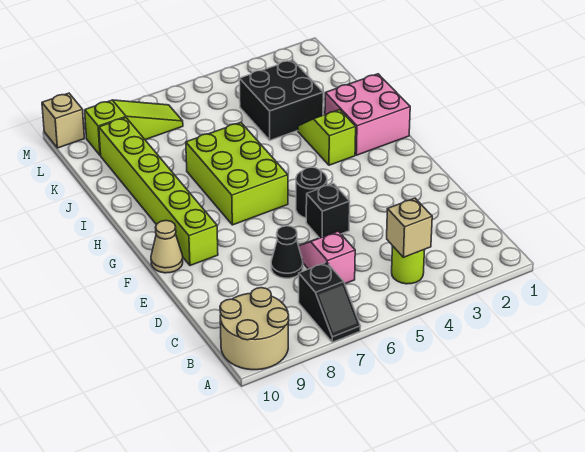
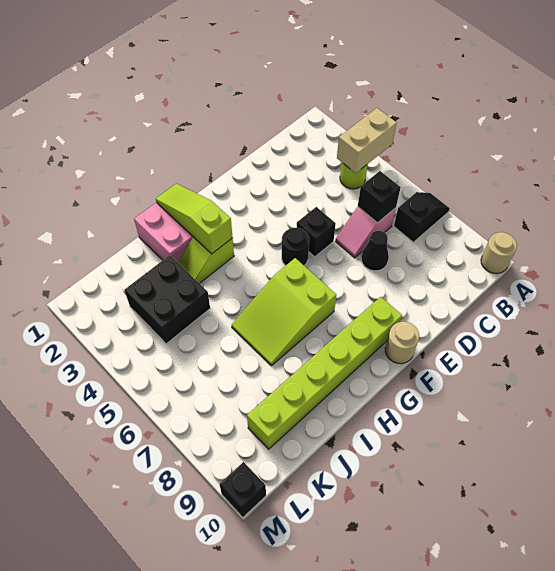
tan round brick A9:B10 level 1 -> tan round brick A10 level 1
tan brick B4 level 2 -> tan brick A4:B4 level 2
none -> black brick C6 level 2
tan cone F10 level 1 -> tan round brick F10 level 1
lime brick G6:I7 level 1 -> lime slope G6:I7 level 1 top G
lime slope L7:L9 level 1 top 9 -> lime slope H1:H3 level 2 top 3
tan brick M10 level 1 -> black brick M10 level 1

